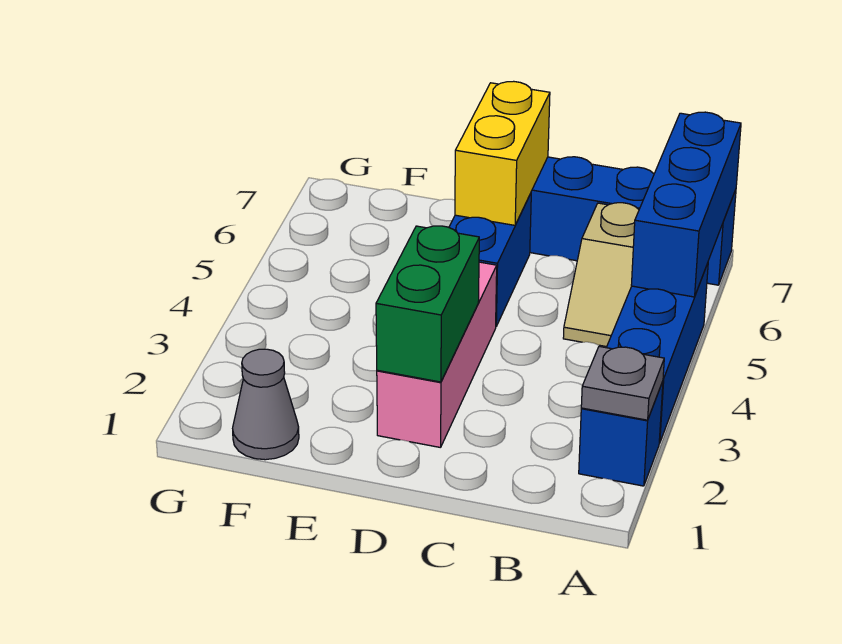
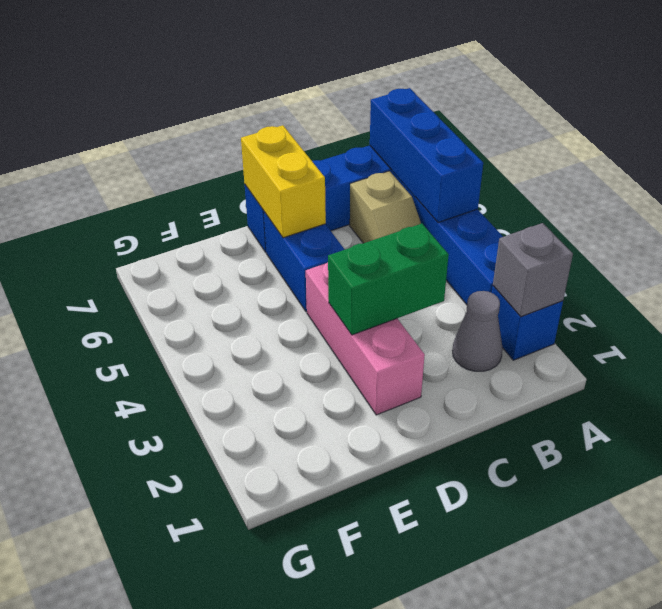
grey plate A2 level 2 -> grey brick A2 level 2
green brick D2:D3 level 2 -> green brick C3:D3 level 2
grey cone F1 level 1 -> grey cone B2 level 1

